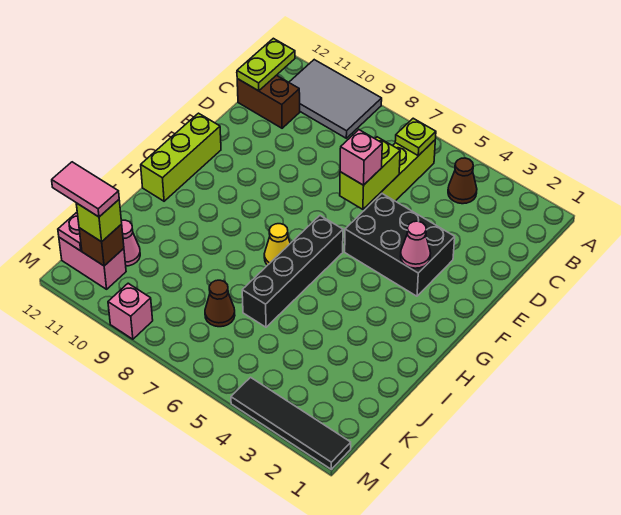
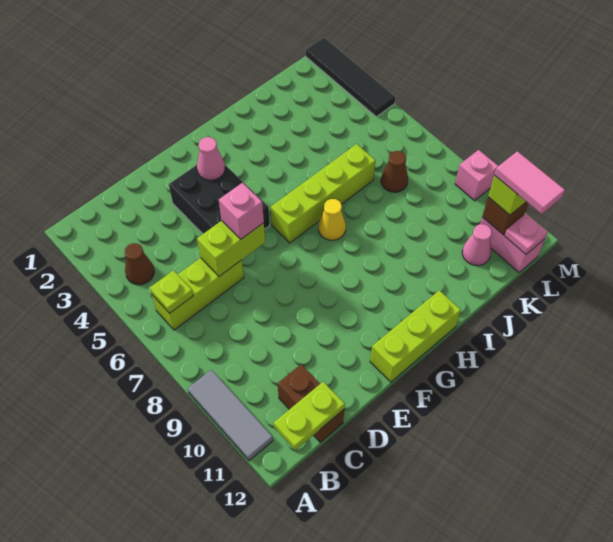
grey tile A9:B11 level 1 -> grey tile A9:A11 level 1
black brick G6:J6 level 1 -> lime brick G6:J6 level 1

